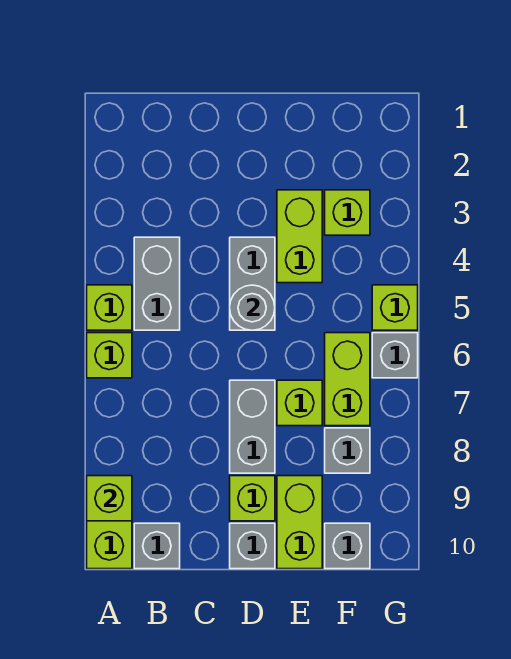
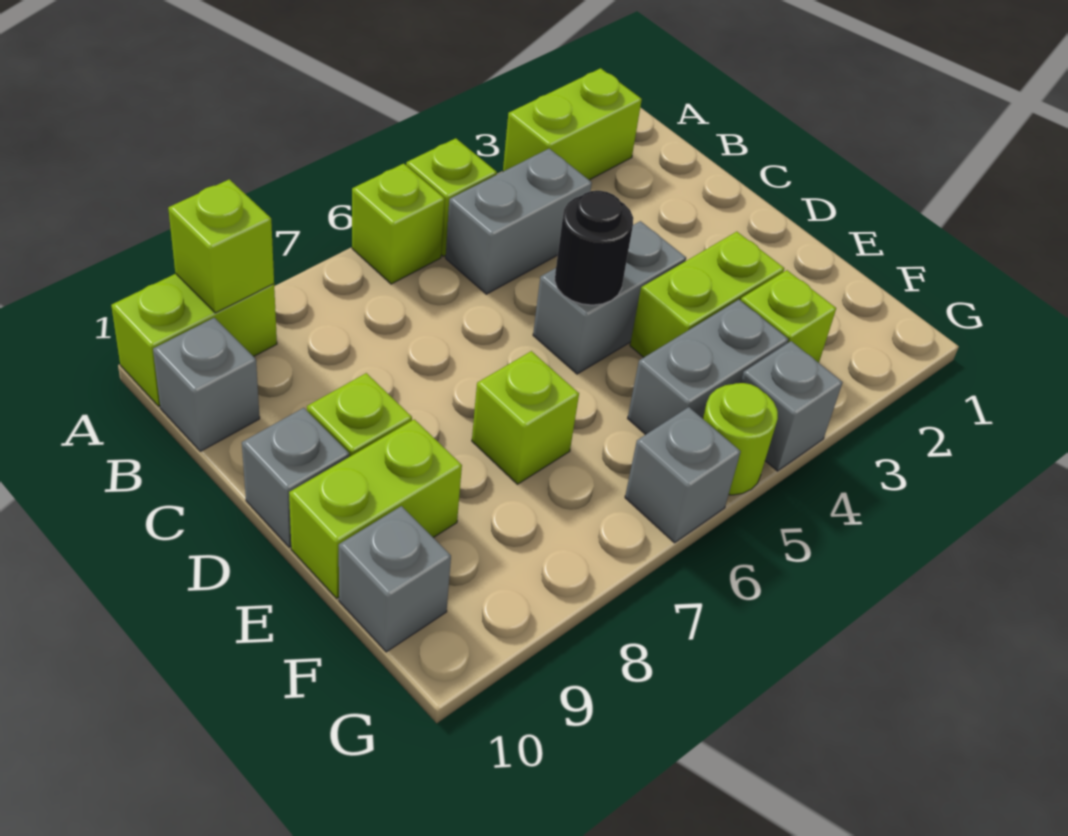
grey round brick D5 level 2 -> black round brick D5 level 2
grey brick D7:D8 level 1 -> grey brick F4:F5 level 1
lime brick F6:F7 level 1 -> lime brick A2:A3 level 1
grey brick F8 level 1 -> grey brick G4 level 1
lime brick G5 level 1 -> lime round brick G5 level 1

